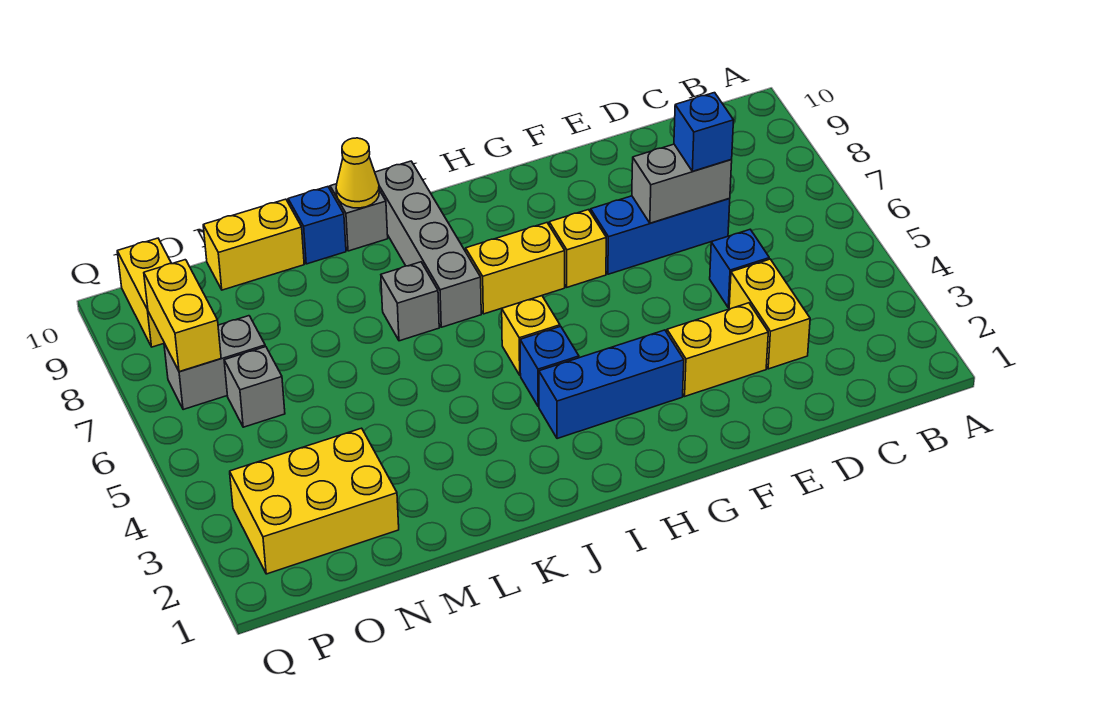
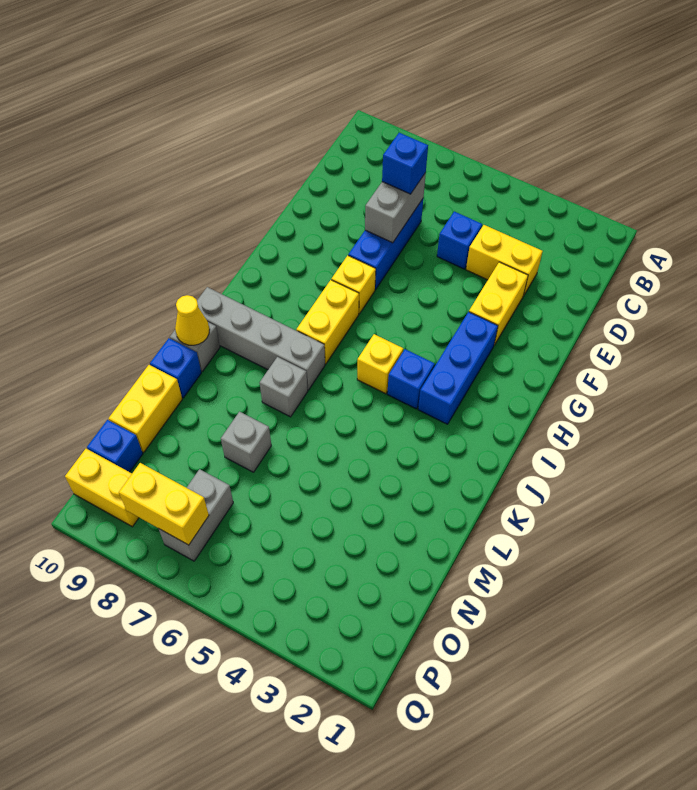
yellow brick N2:P3 level 1 -> none
grey brick O6 level 1 -> grey brick M7 level 1
none -> blue brick O10 level 1

